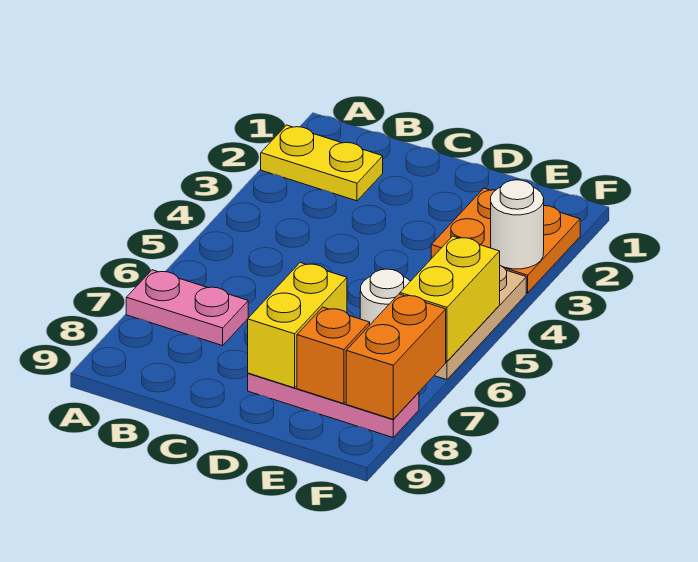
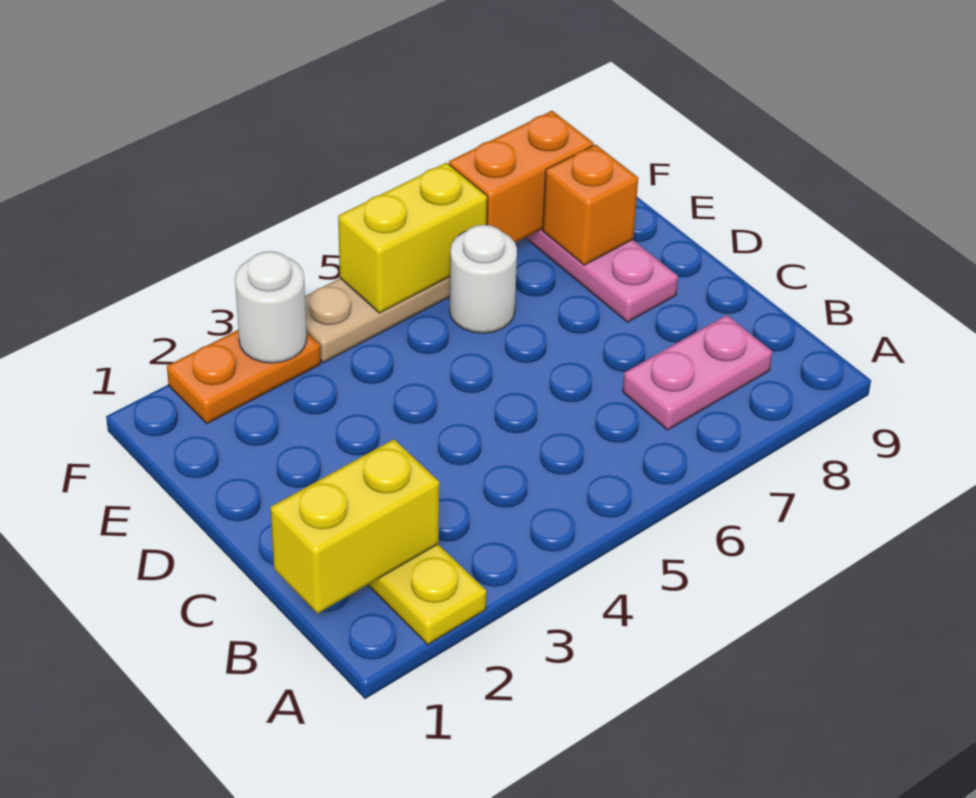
pink plate A7:B7 level 1 -> pink plate B7:B8 level 1
yellow brick D7:D8 level 2 -> yellow brick B1:B2 level 2
orange plate E2:F3 level 1 -> orange plate F2:F3 level 1

